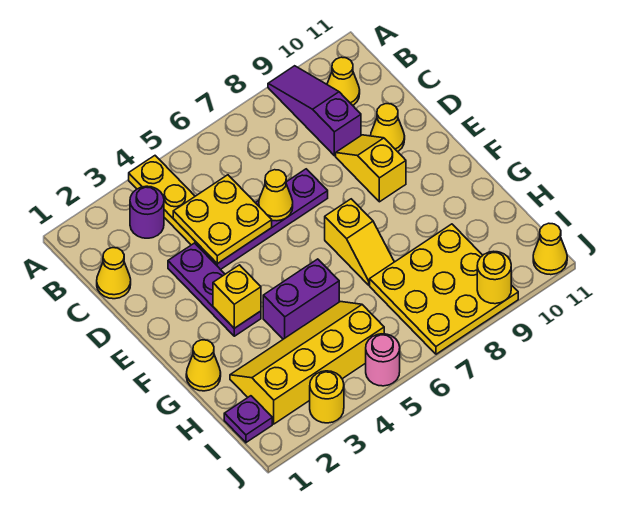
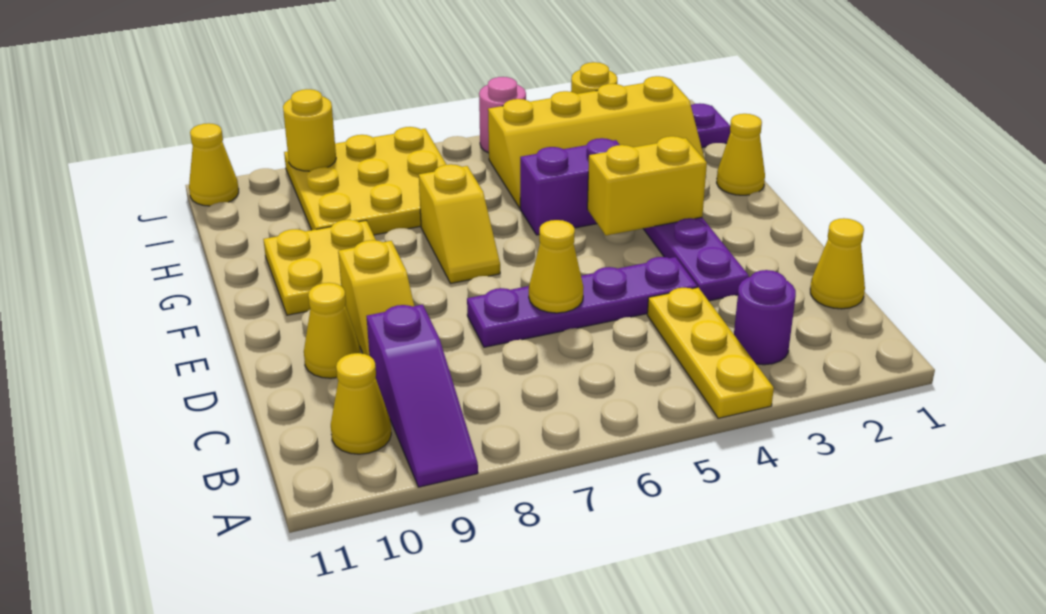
yellow plate C4:D5 level 2 -> yellow plate F9:G10 level 1
yellow brick F3 level 2 -> yellow brick F3:F4 level 2
yellow slope F7:G7 level 1 top F -> yellow slope F7:G7 level 1 top G

